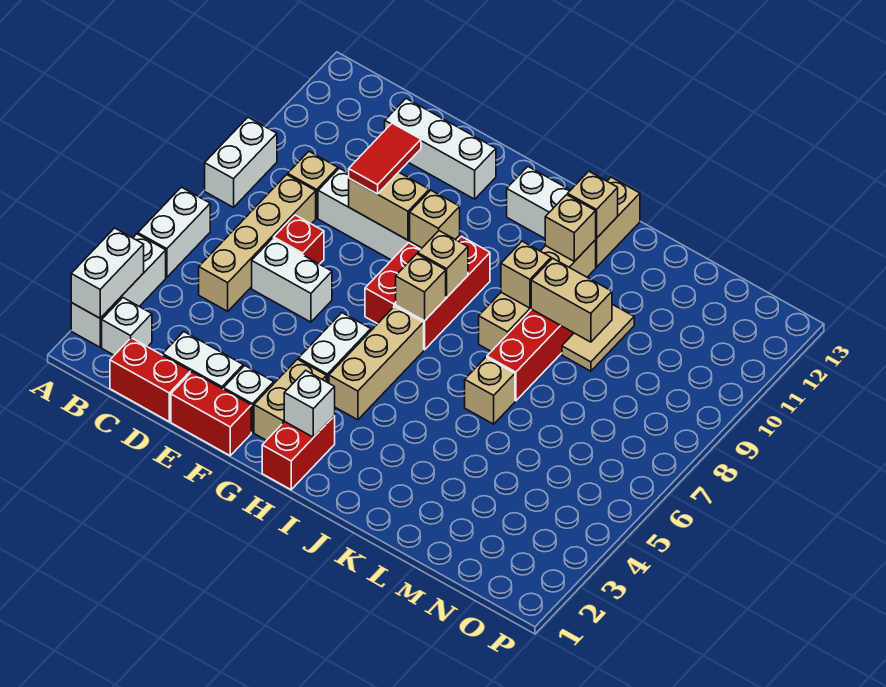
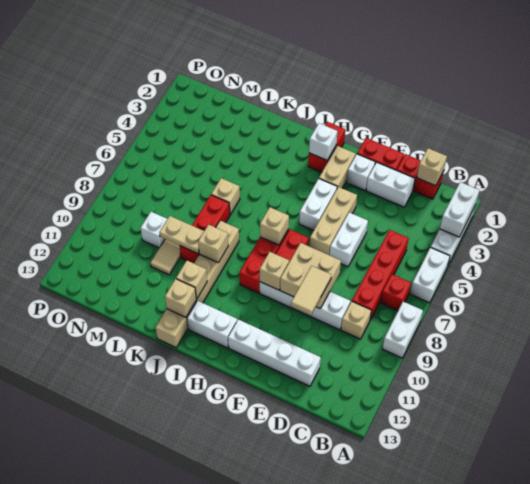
white brick B2 level 1 -> white brick M9 level 1
tan brick C5:C8 level 1 -> red brick C5:C8 level 1
white brick D6:E6 level 1 -> white brick E5:E6 level 1
red brick D7 level 1 -> red brick B7 level 1
white brick D12:F12 level 1 -> white brick D12:G12 level 1
tan brick E9:F9 level 2 -> tan brick E8:F9 level 2
red tile E9:E10 level 3 -> tan tile E9:E10 level 3
tan brick H4:H6 level 1 -> tan brick F4:F6 level 1
tan brick H8 level 2 -> tan brick C1 level 2
tan brick K9:L9 level 2 -> tan plate K9:L9 level 2

